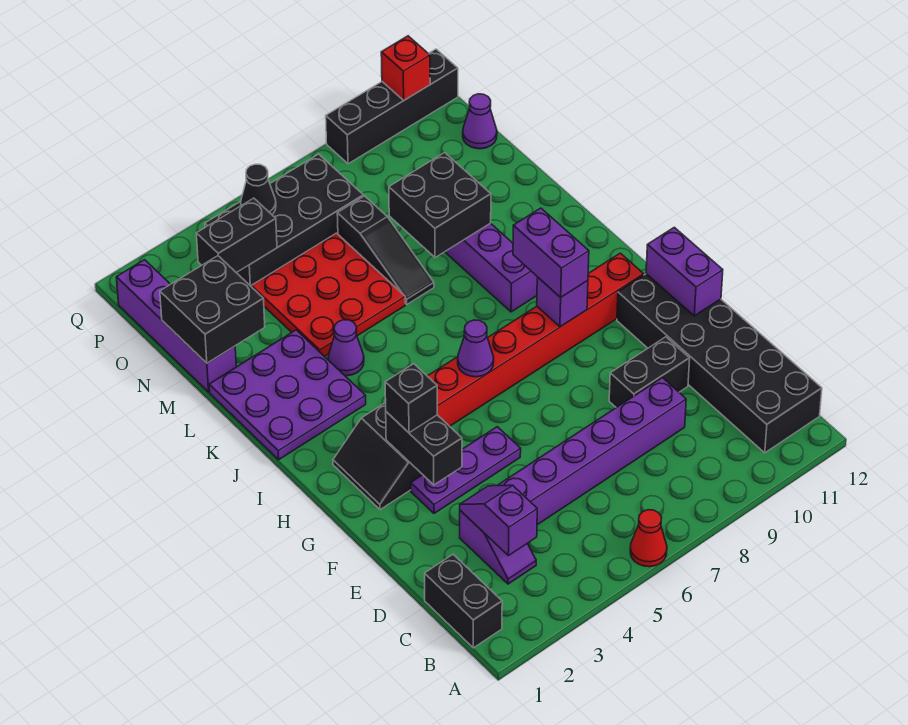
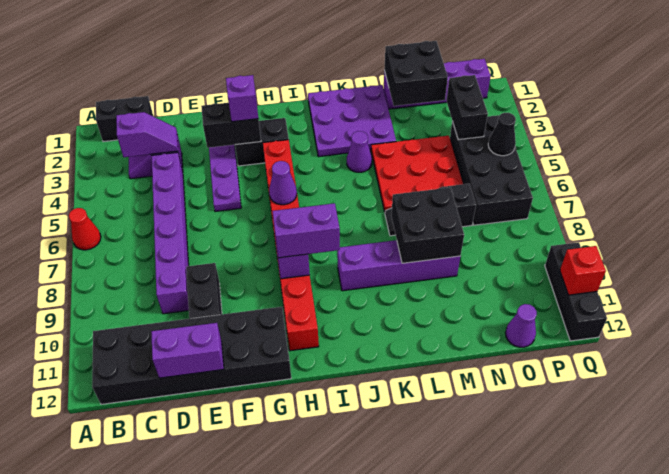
purple brick F12:G12 level 2 -> purple brick D12:E12 level 2
black brick G3 level 3 -> purple brick G3 level 3
black brick Q9:Q12 level 1 -> black brick Q10:Q12 level 1

